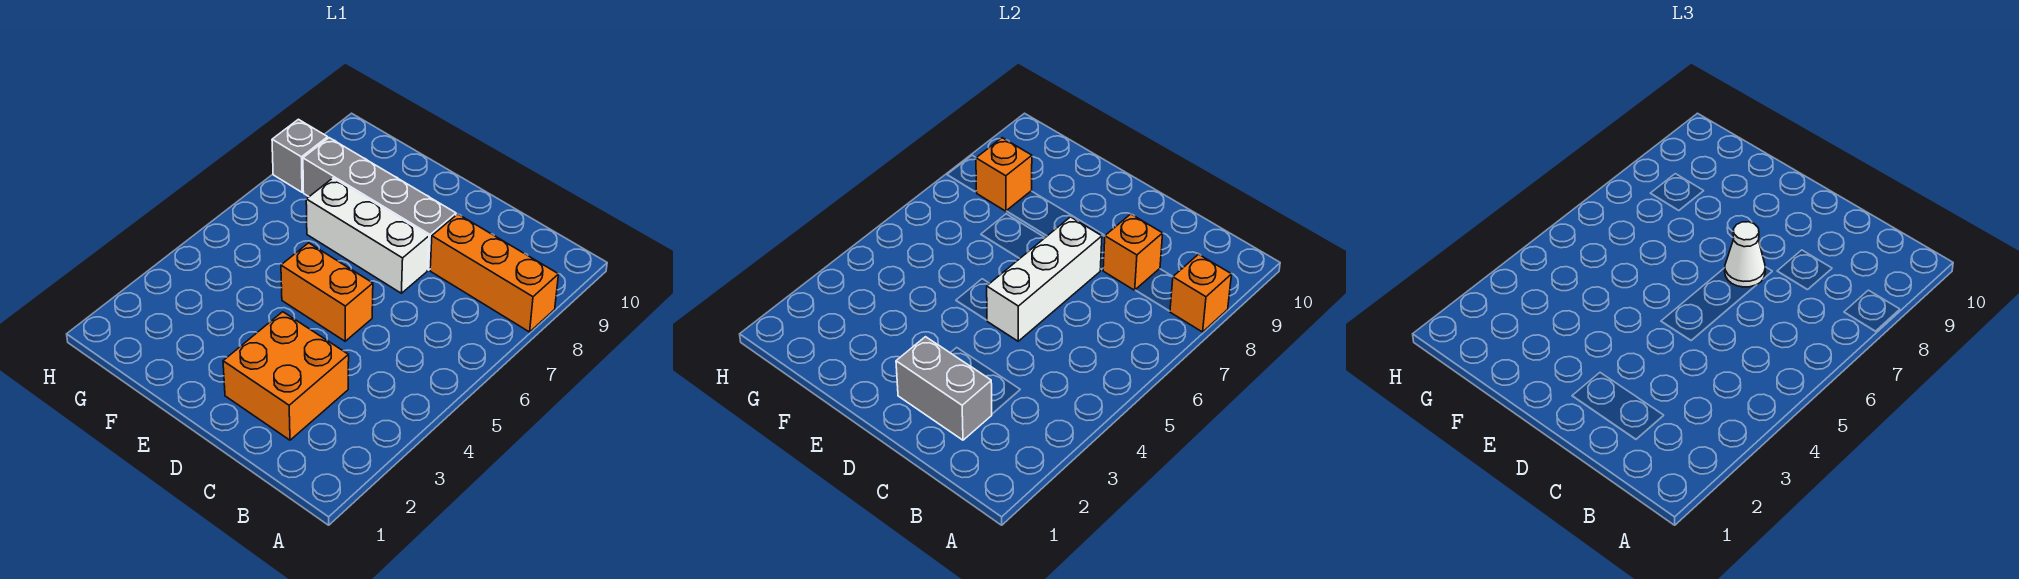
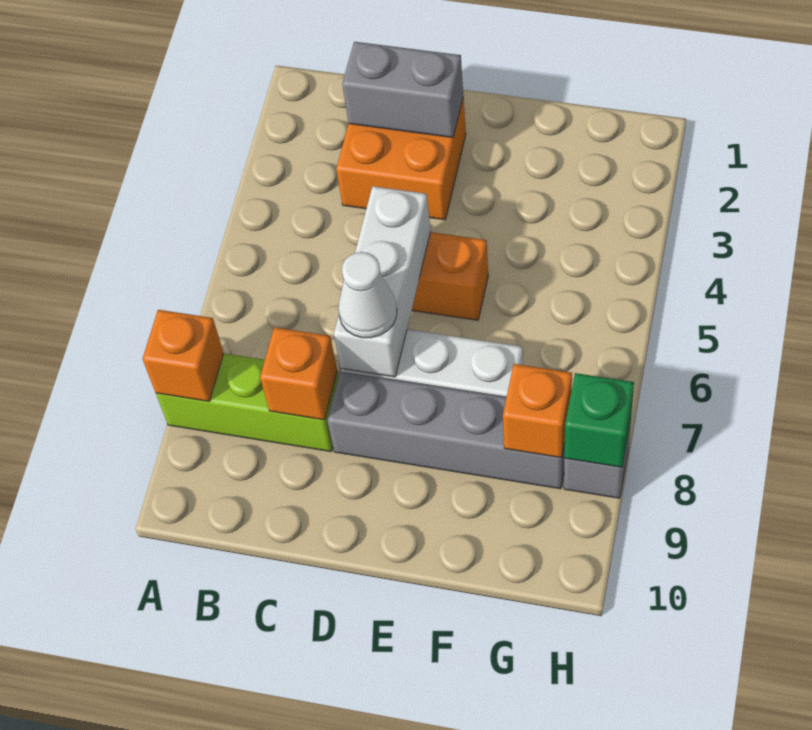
orange brick A8:C8 level 1 -> lime brick A8:C8 level 1
none -> green brick H8 level 2

